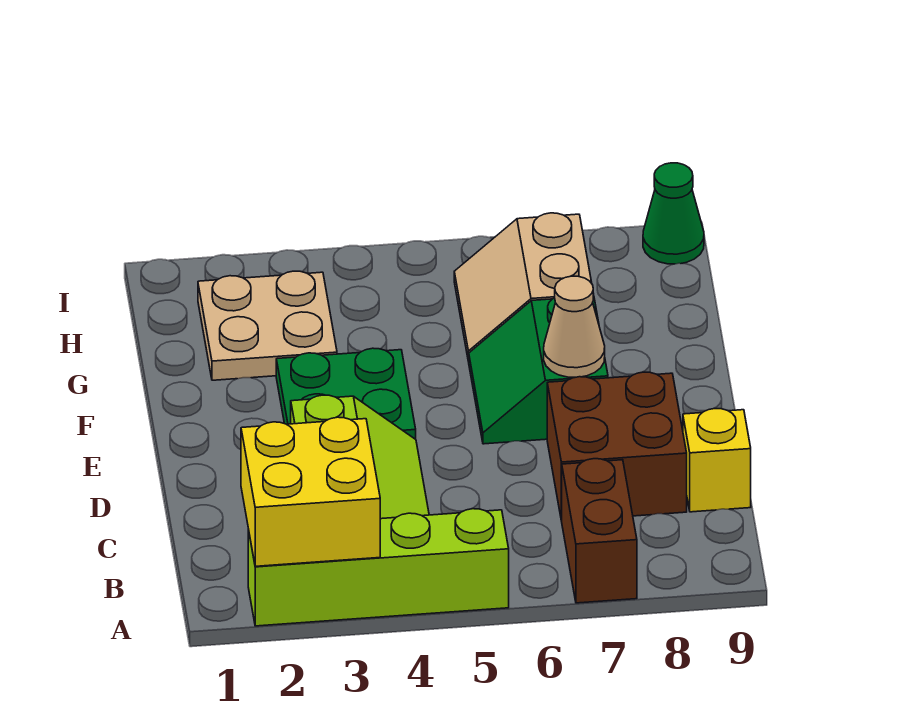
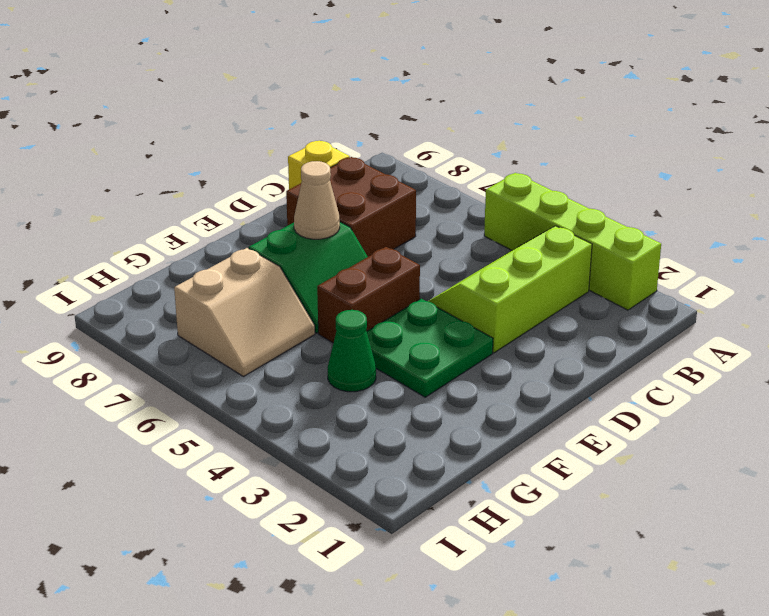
yellow brick A2:B3 level 2 -> none
brown brick A7:B7 level 1 -> brown brick E5:F5 level 1
tan plate G2:H3 level 1 -> none
green cone I9 level 1 -> green cone G4 level 1

